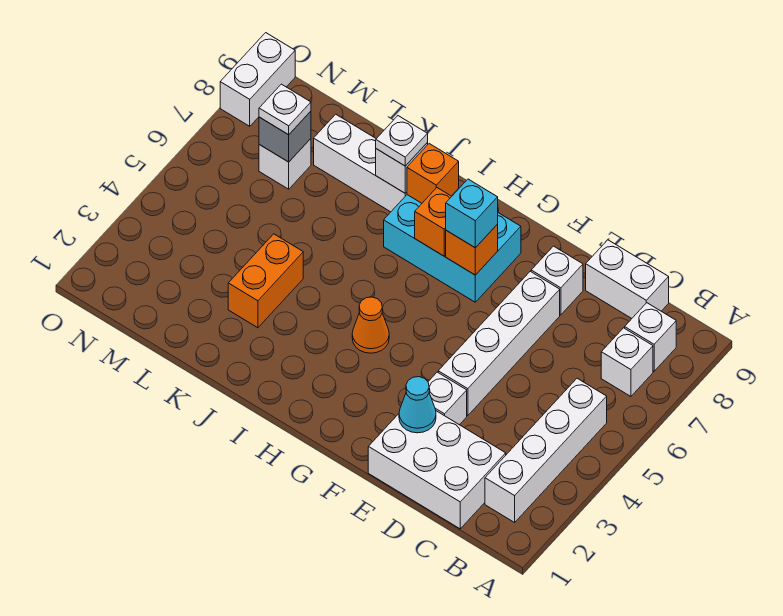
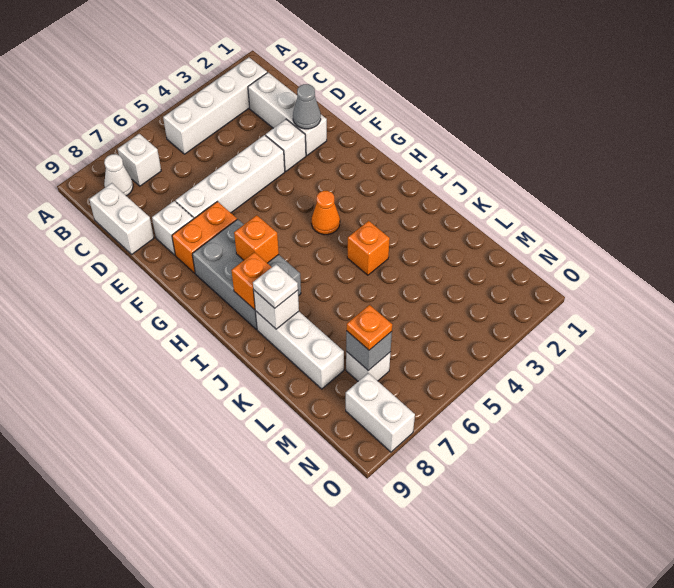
white brick B8 level 1 -> white cone B8 level 1
white brick C1:E2 level 1 -> white brick C2:E2 level 1
cyan cone E2 level 2 -> grey cone E2 level 2
cyan brick G7:I8 level 1 -> grey brick G7:I8 level 1
orange brick G7 level 2 -> orange brick J4 level 1
cyan brick G7 level 3 -> none
orange brick K3:K4 level 1 -> orange brick F7:F8 level 1
white plate M7 level 3 -> orange plate M7 level 3
white brick O8:O9 level 1 -> white brick N8:O8 level 1

